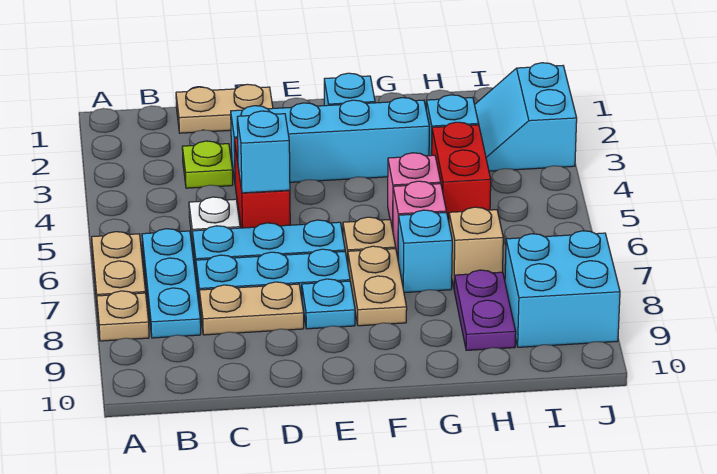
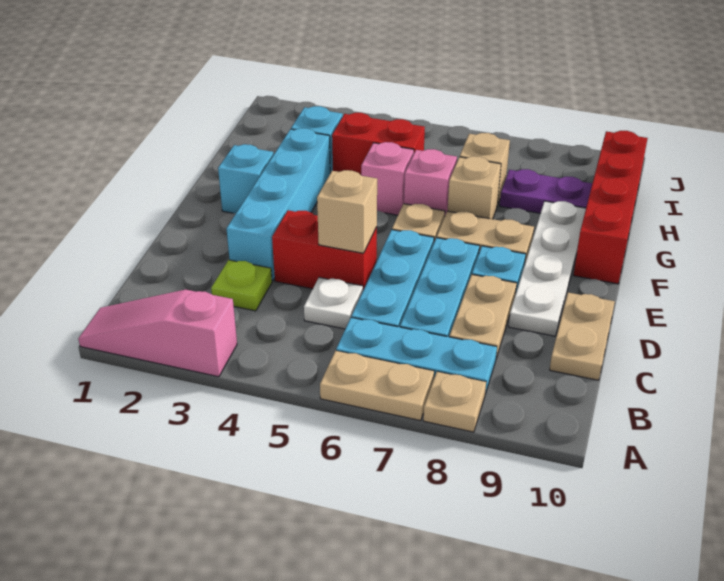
none -> pink slope A1:A3 level 1 top 3
tan plate C1:D1 level 1 -> tan plate C10:D10 level 1
cyan brick D5 level 2 -> tan brick D5 level 2
none -> white plate D9:G9 level 1
none -> red brick F10:I10 level 1
cyan brick G7 level 1 -> tan brick G7 level 1
cyan slope I2:J3 level 1 top J -> none
cyan brick I8:J9 level 1 -> none

